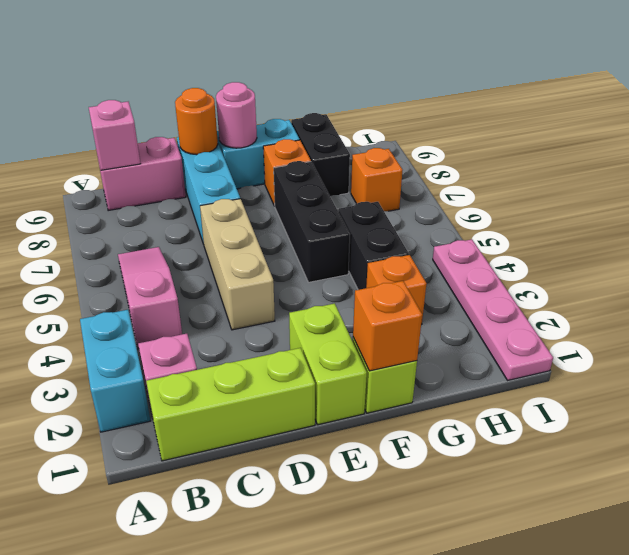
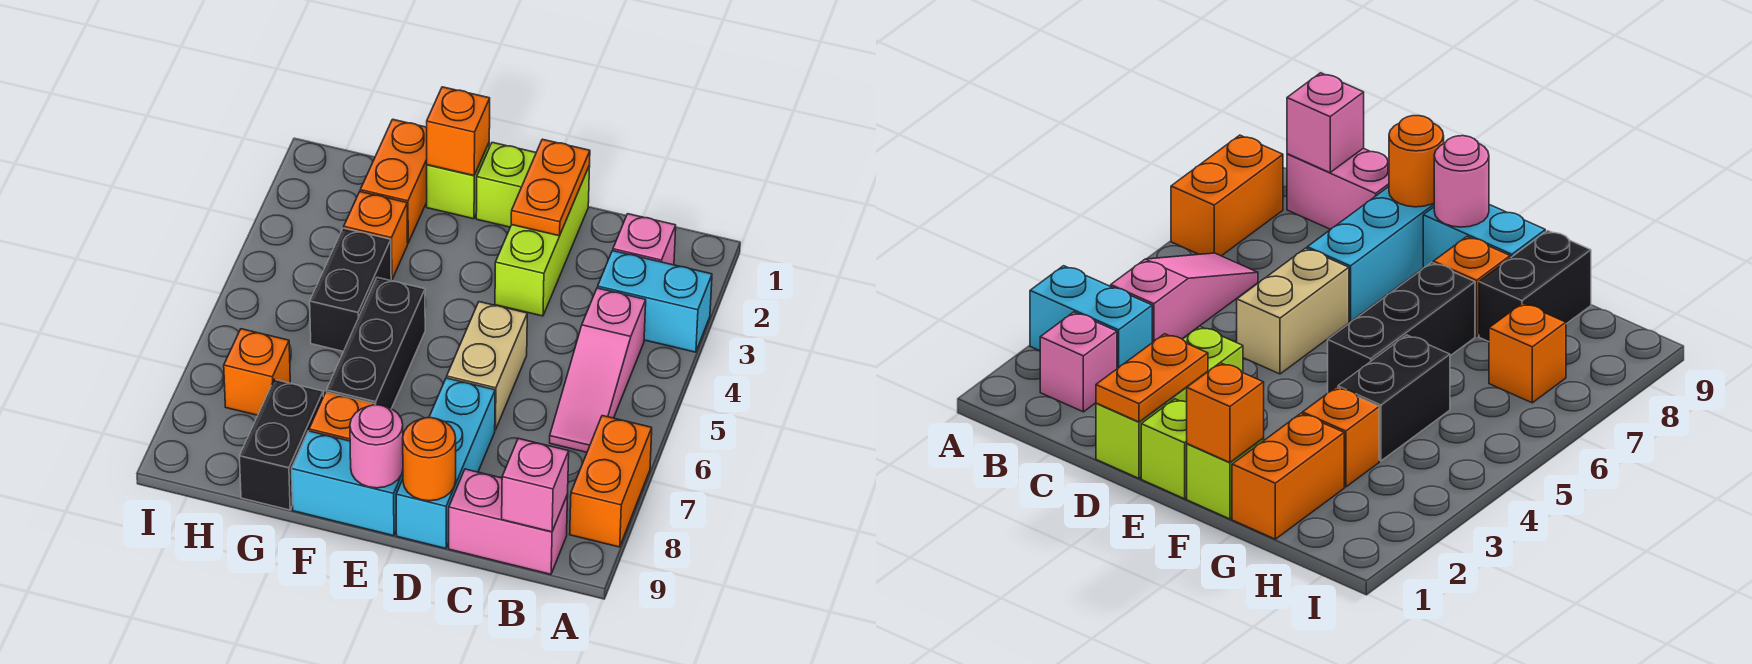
cyan brick A2:A3 level 1 -> cyan brick A3:B3 level 1
none -> orange brick A7:A8 level 1
lime brick B1:D1 level 1 -> lime brick D1:D3 level 1
none -> orange plate D1:D2 level 2
tan brick D4:D6 level 1 -> tan brick D5:D6 level 1
lime brick E1:E2 level 1 -> lime brick E1 level 1
none -> orange brick G1:G2 level 1
pink plate I1:I4 level 1 -> none

